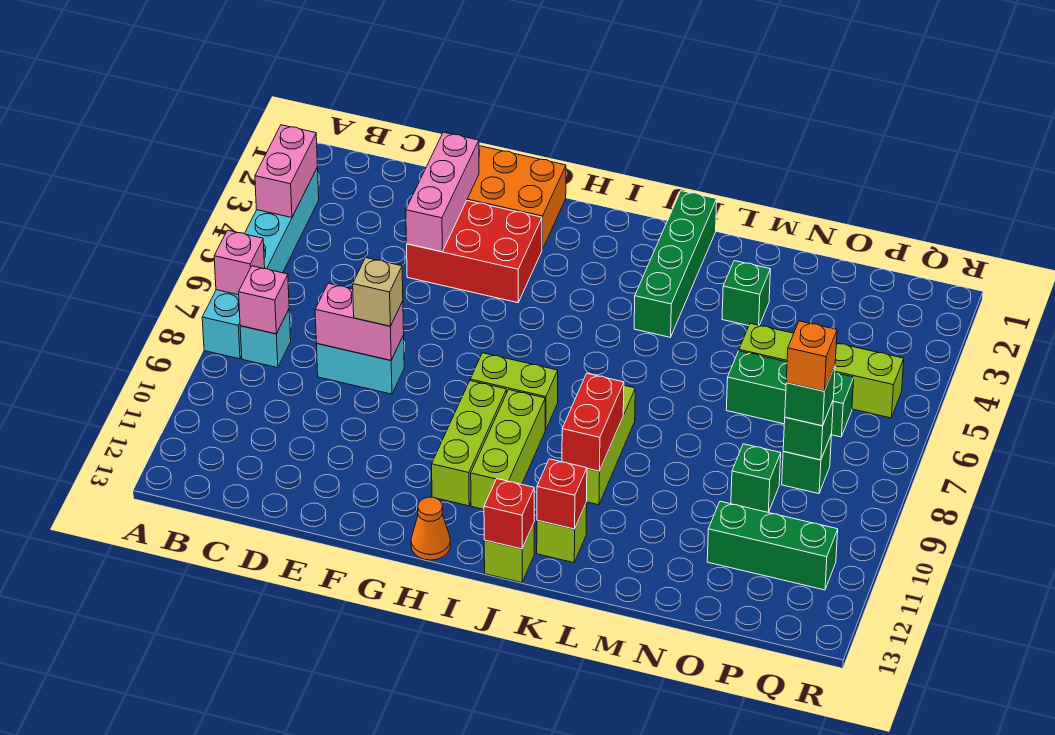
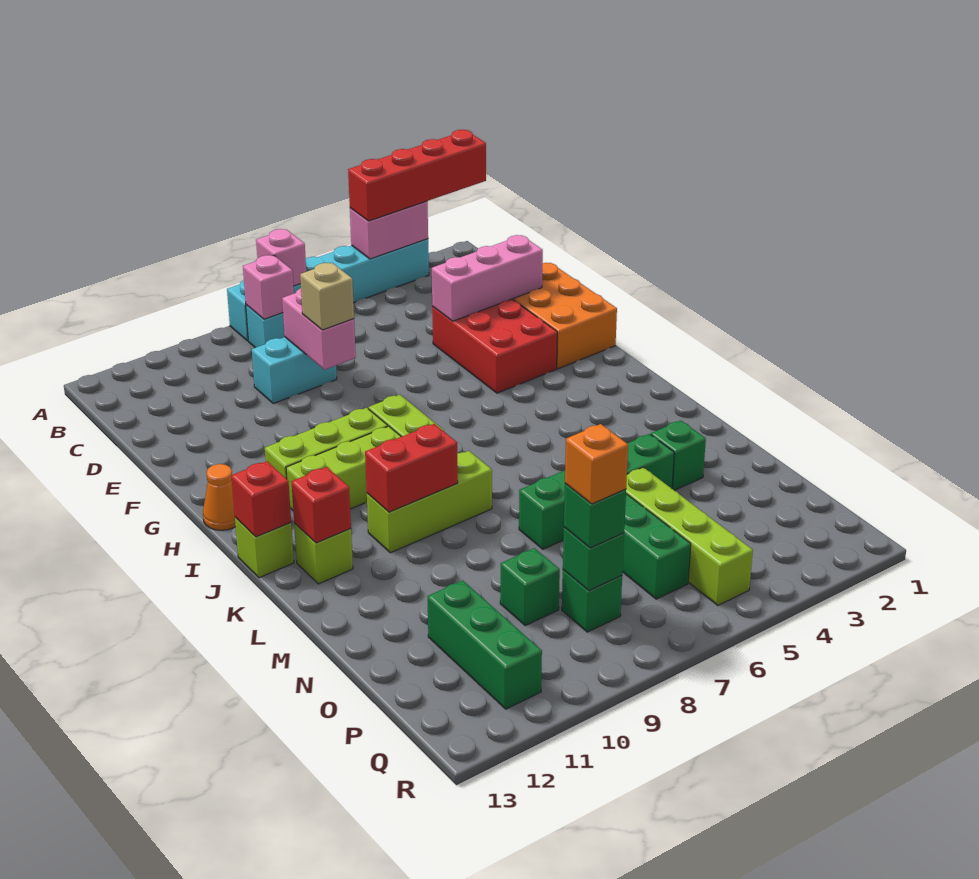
none -> red brick A1:A4 level 3
cyan brick D8:E8 level 1 -> cyan brick D8:D9 level 1
green brick K1:K4 level 1 -> green brick M4:M7 level 1

